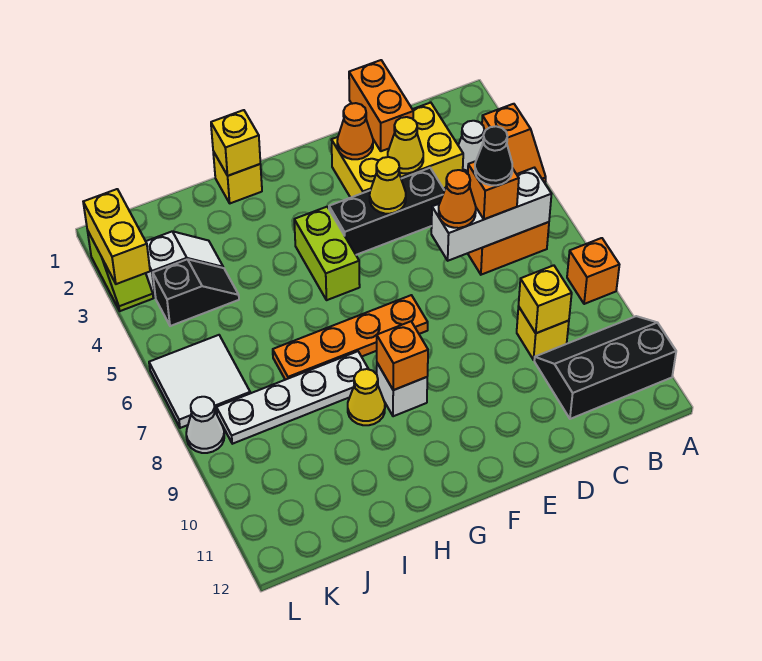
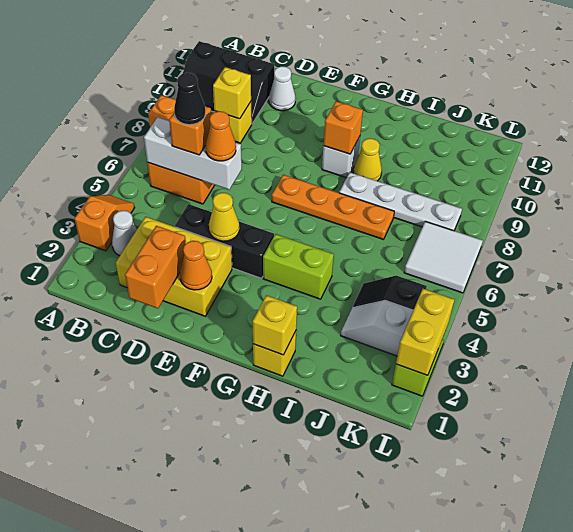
yellow cone D3 level 2 -> none
lime brick G4:G5 level 1 -> lime brick G4:H4 level 1
white cone L8 level 1 -> white cone D11 level 1

